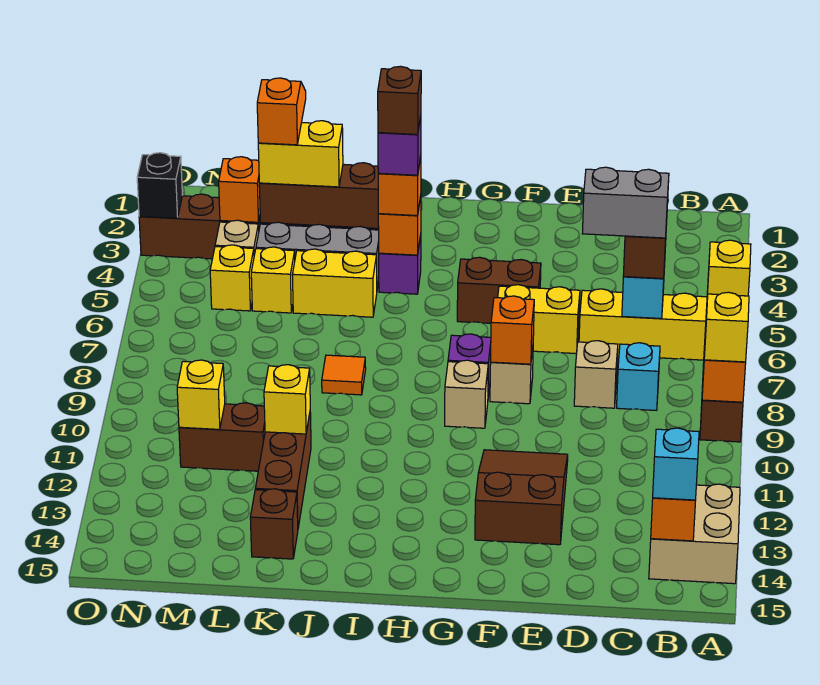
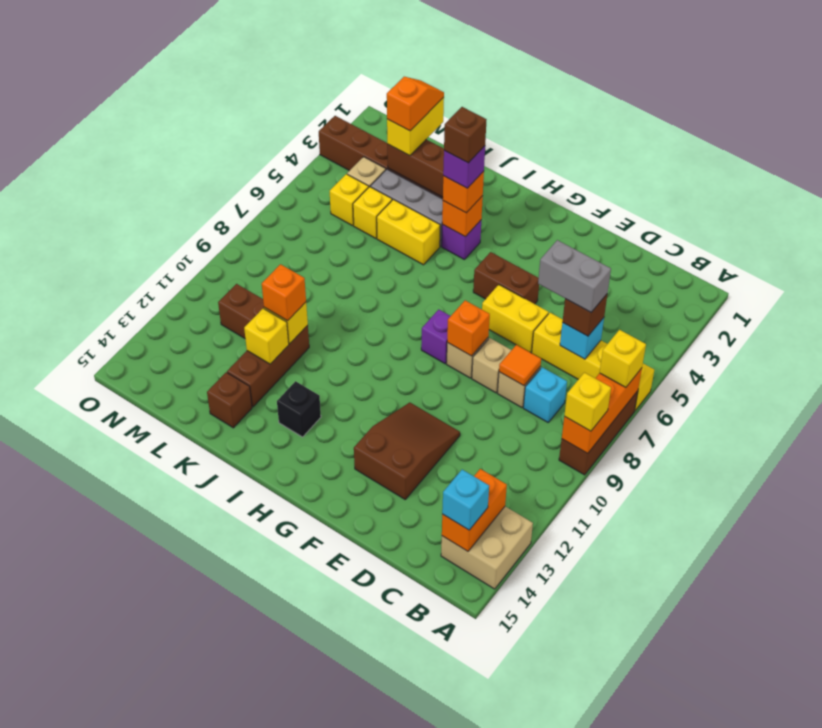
tan brick G9 level 1 -> tan brick E8 level 1
orange tile J8 level 1 -> orange tile D8 level 2
yellow brick K3:L3 level 3 -> yellow brick L2:L3 level 3
orange brick M3 level 2 -> orange brick K11 level 3
yellow brick M11 level 2 -> yellow brick K12 level 2
black brick O3 level 2 -> black brick I13 level 1

